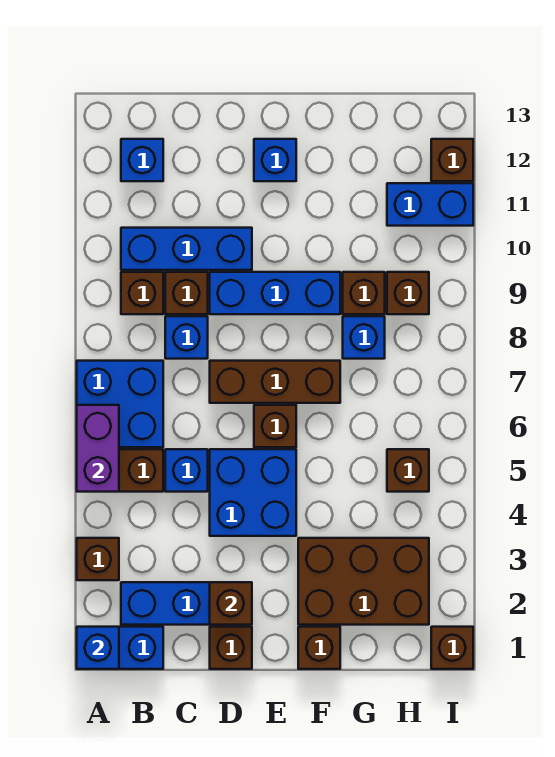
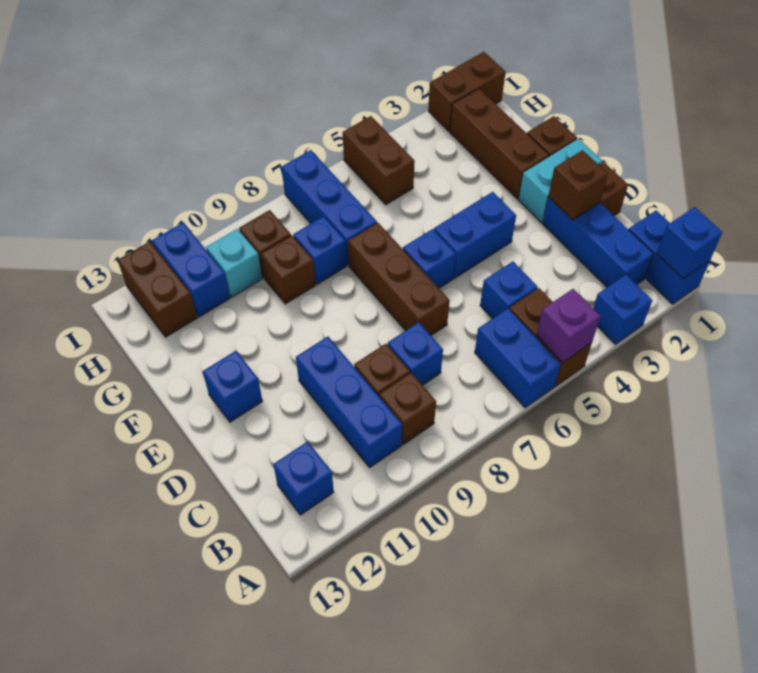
brown brick A3 level 1 -> blue brick A3 level 1
purple brick A5:A6 level 2 -> purple brick A5 level 2
blue brick A6:B7 level 1 -> blue brick A6:B6 level 1
blue brick D4:E5 level 1 -> blue brick E4:E5 level 1
blue brick D9:F9 level 1 -> blue brick G7:I7 level 1
none -> cyan brick E1:E2 level 1
brown brick E6 level 1 -> blue brick E6 level 1
brown brick F2:H3 level 1 -> brown brick F2:H2 level 1
brown brick H5 level 1 -> brown brick H5:I5 level 1
none -> cyan brick H10 level 1
brown brick I1 level 1 -> brown brick I1:I2 level 1
brown brick I12 level 1 -> brown brick H12:I12 level 1

